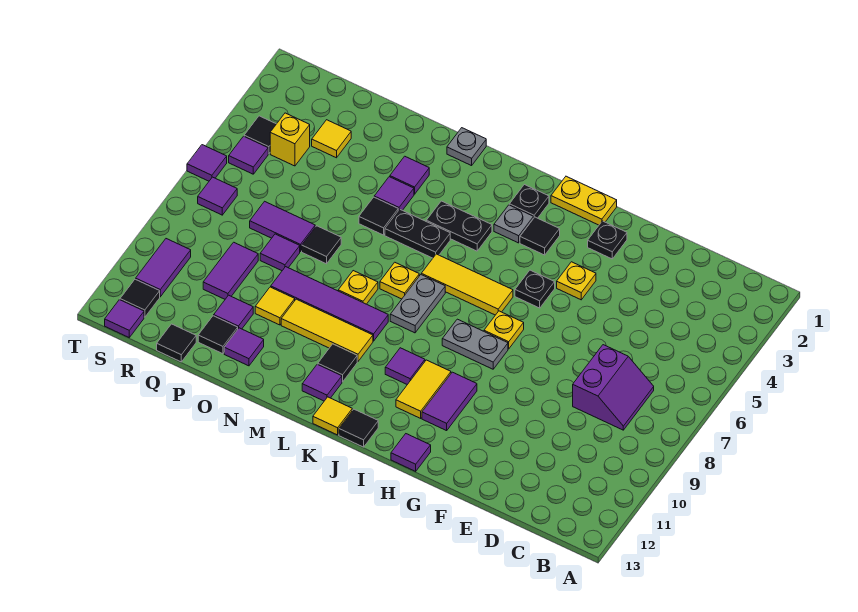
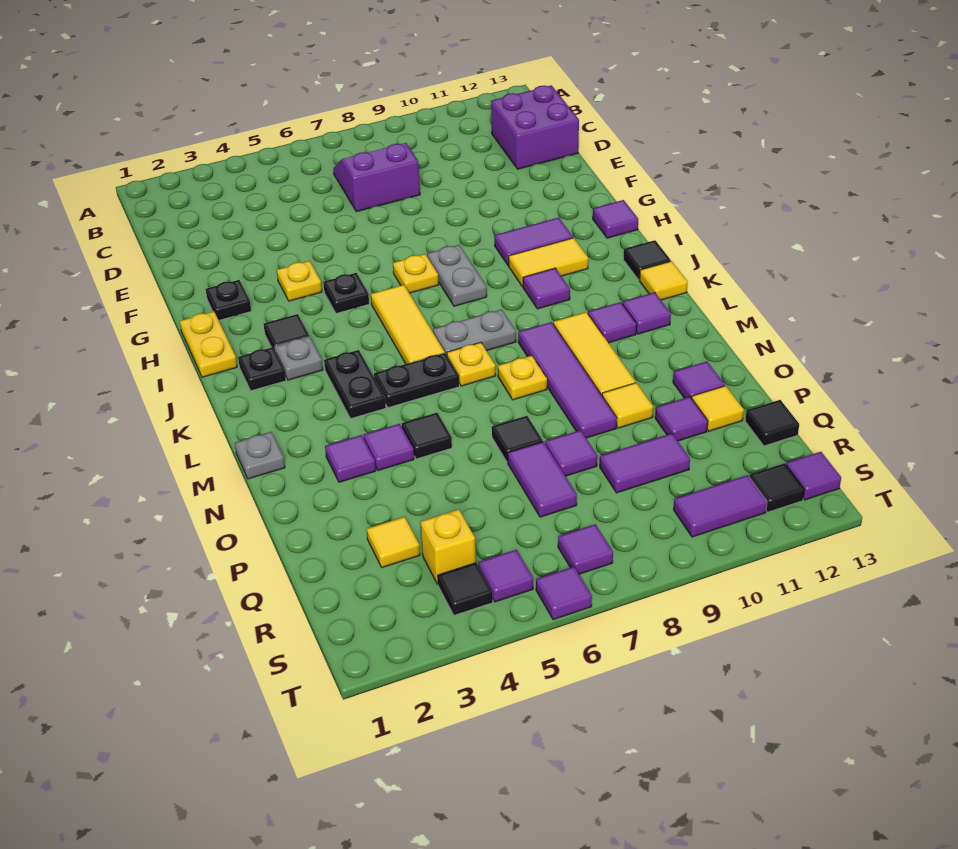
none -> purple brick C12:D13 level 1
black plate L5:M5 level 1 -> black plate L5:L6 level 1
black tile L11 level 1 -> purple tile L11 level 1
black tile P12 level 1 -> yellow tile P12 level 1

